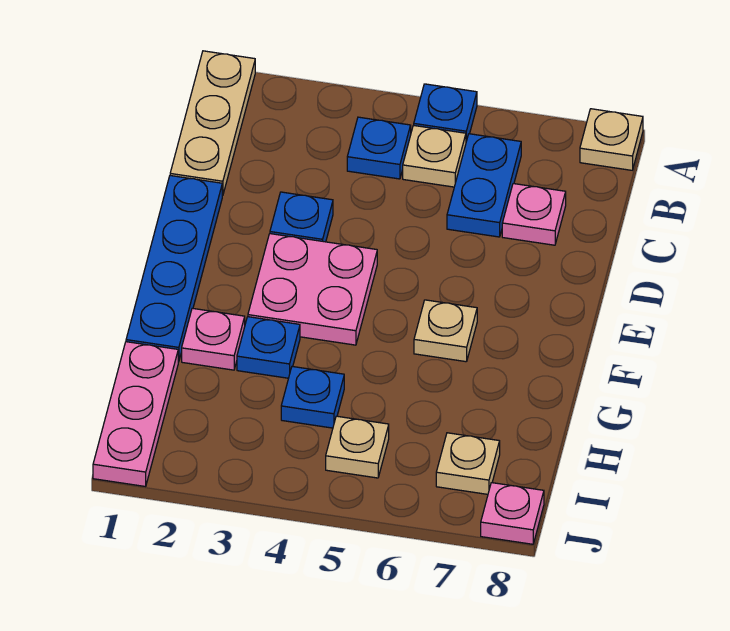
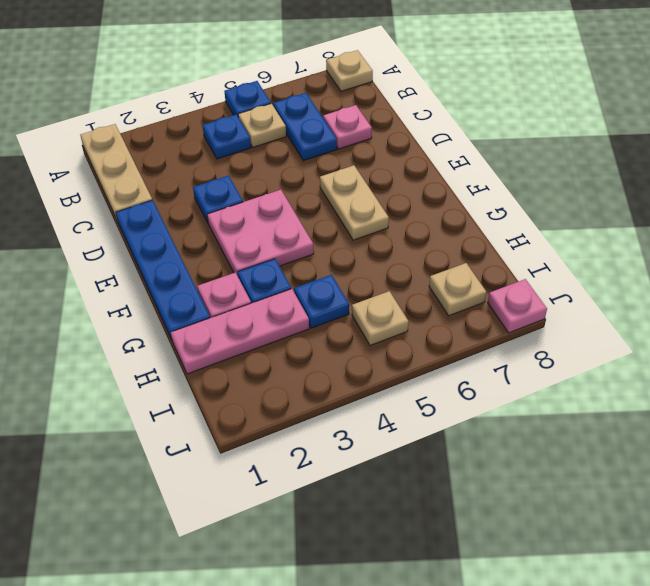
tan plate F6 level 1 -> tan plate E6:F6 level 1
pink plate H1:J1 level 1 -> pink plate H1:H3 level 1

